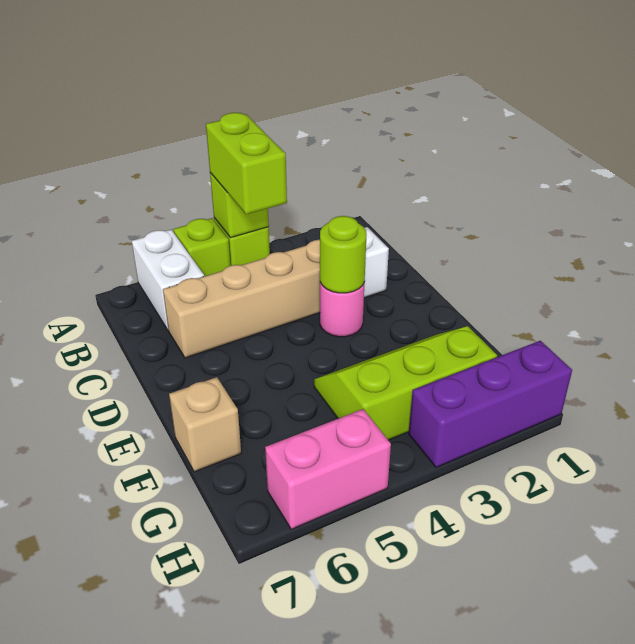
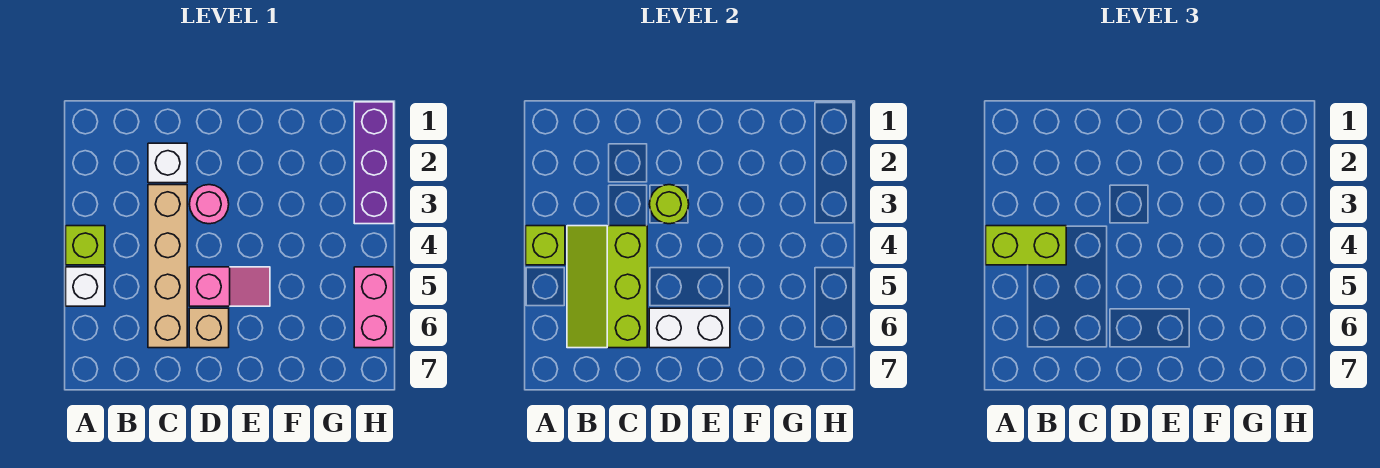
lime brick A5 level 1 -> white brick A5 level 1
white brick A6:B6 level 1 -> white brick D6:E6 level 2
none -> pink slope D5:E5 level 1 top D
lime slope F2:G4 level 1 top G -> lime slope B4:C6 level 2 top C
tan brick F7 level 1 -> tan brick D6 level 1

